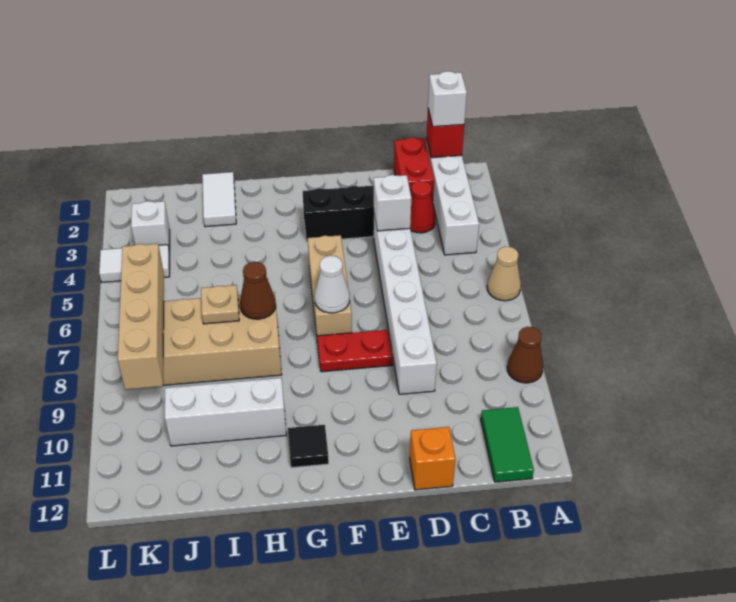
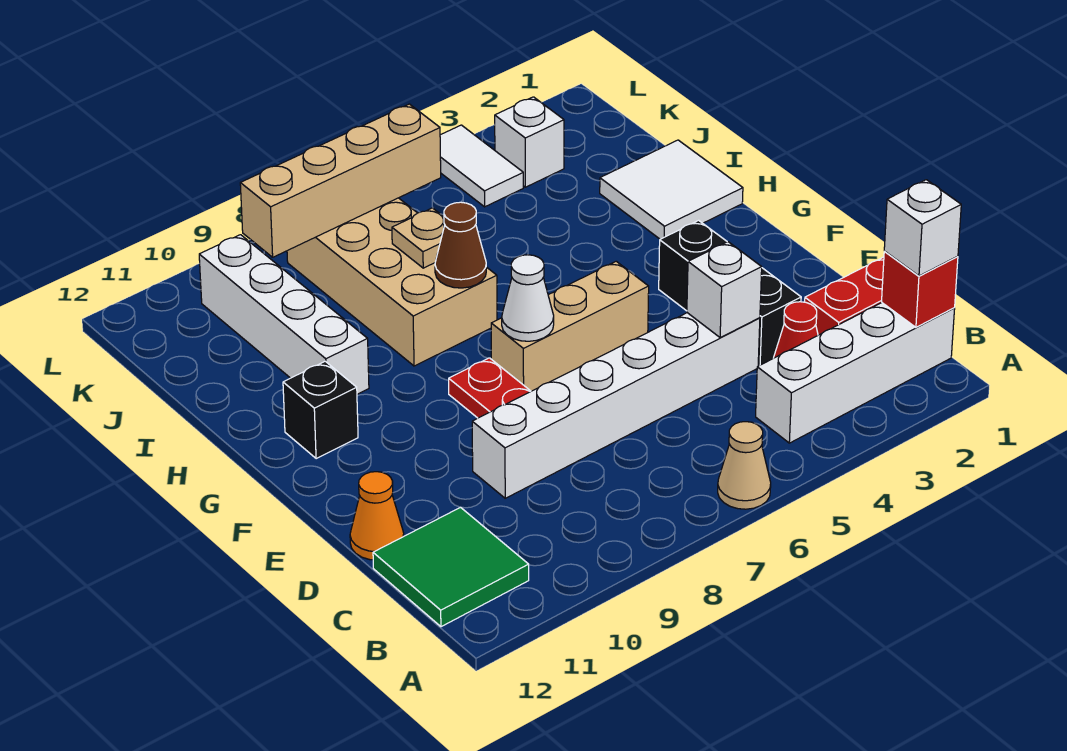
brown cone A9 level 1 -> none
green tile B11:B12 level 1 -> green tile B11:C12 level 1
orange brick D12 level 1 -> orange cone D12 level 1
black tile G11 level 1 -> black brick G11 level 1
white brick H10:J10 level 1 -> white brick H10:K10 level 1
white tile I1:I2 level 1 -> white tile H1:I2 level 1

